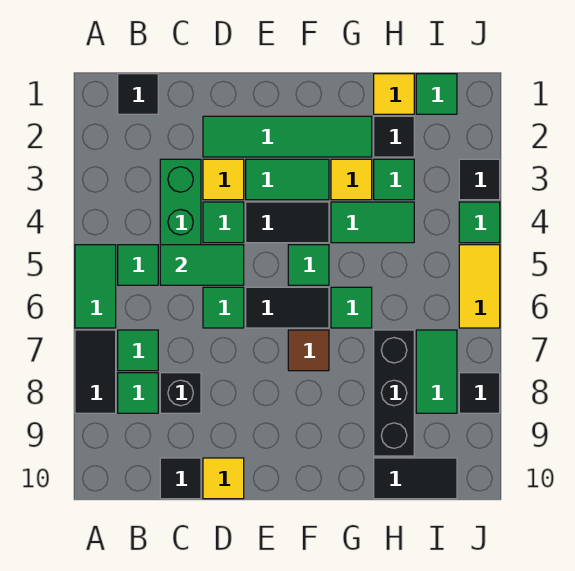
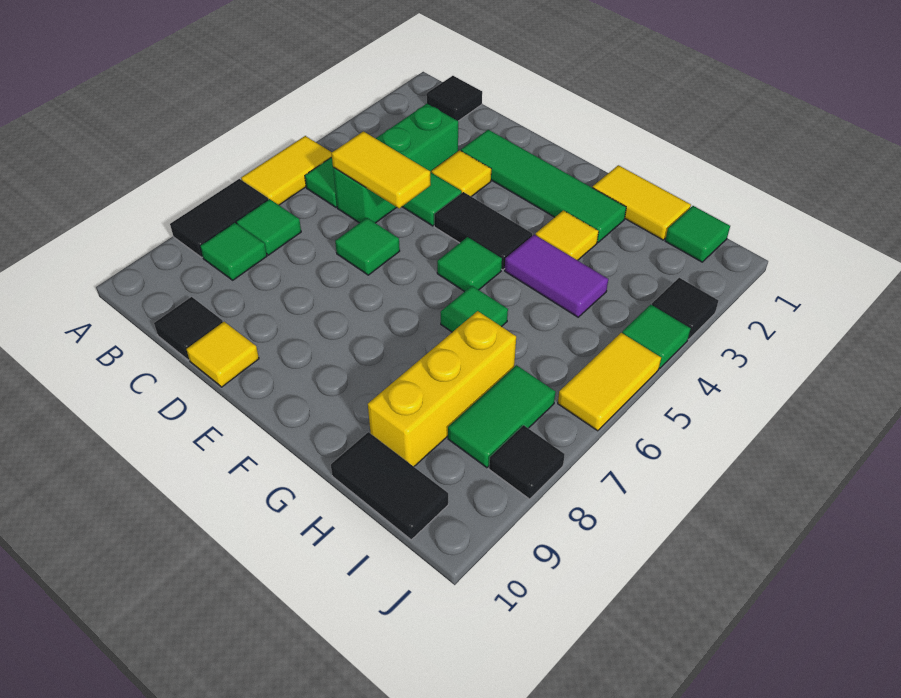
green tile A5:A6 level 1 -> yellow tile A5:A6 level 1
green tile C5:D5 level 2 -> yellow tile C5:D5 level 2
black brick C8 level 1 -> none
green tile E3:F3 level 1 -> none
black tile E6:F6 level 1 -> none
brown tile F7 level 1 -> none
green tile G4:H4 level 1 -> purple tile G4:H4 level 1
yellow tile H1 level 1 -> yellow tile G1:H1 level 1
black tile H2 level 1 -> none
green tile H3 level 1 -> none
black brick H7:H9 level 1 -> yellow brick H7:H9 level 1

